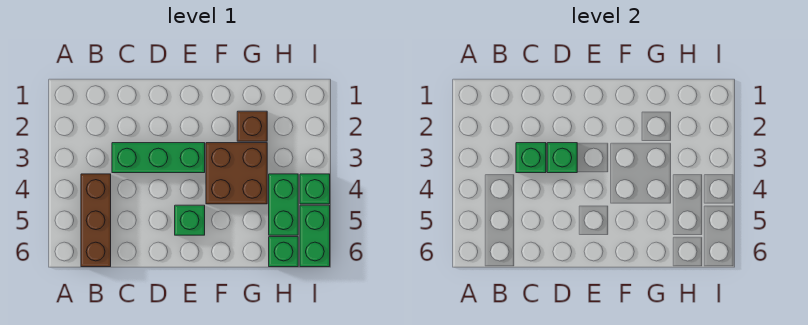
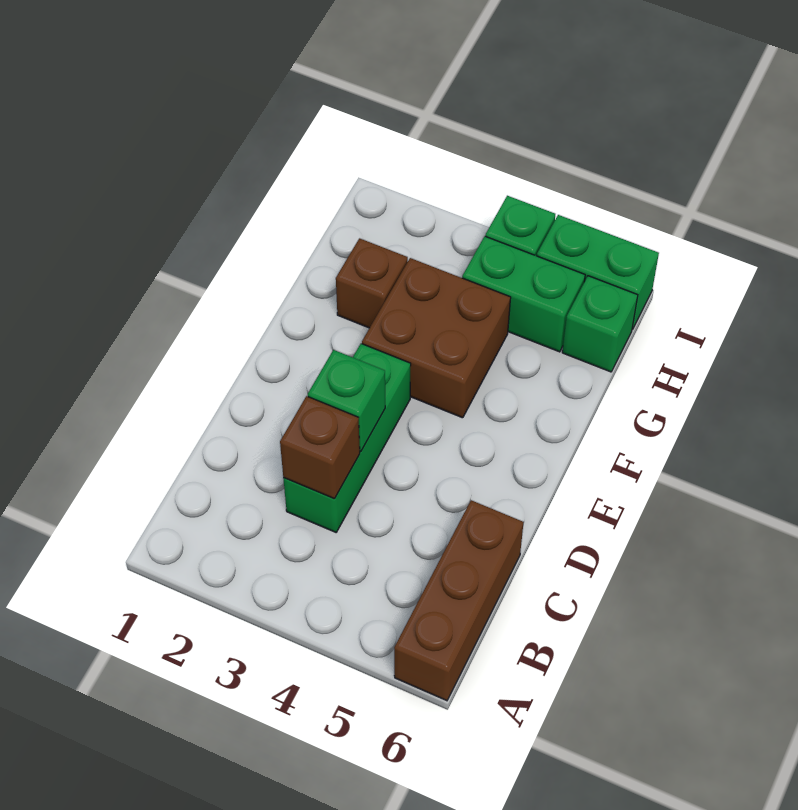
brown brick B4:B6 level 1 -> brown brick A6:C6 level 1
green brick C3 level 2 -> brown brick C3 level 2
green brick E5 level 1 -> none

